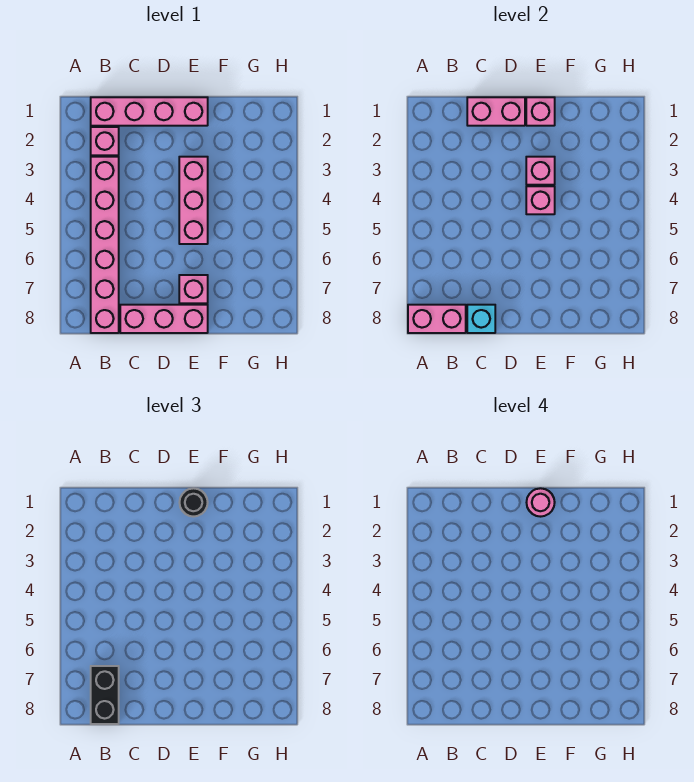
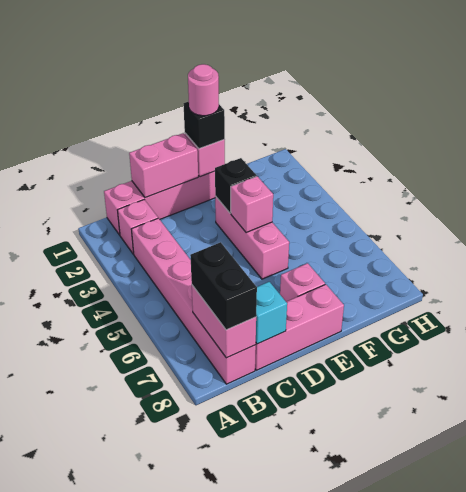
pink brick A8:B8 level 2 -> pink brick B7:B8 level 2
black round brick E1 level 3 -> black brick E1 level 3
pink brick E3 level 2 -> black brick E3 level 2

